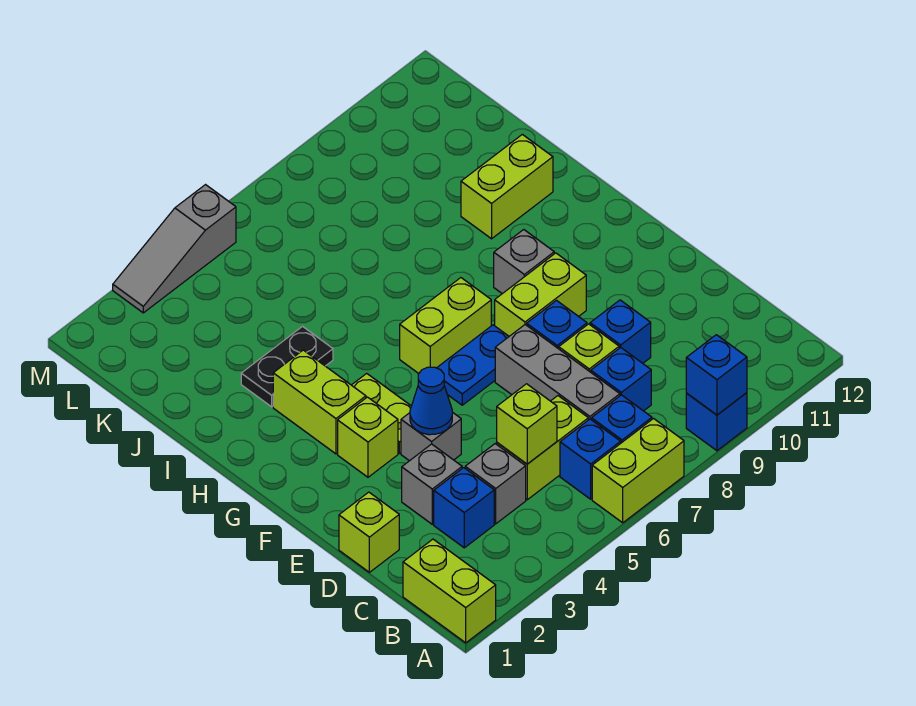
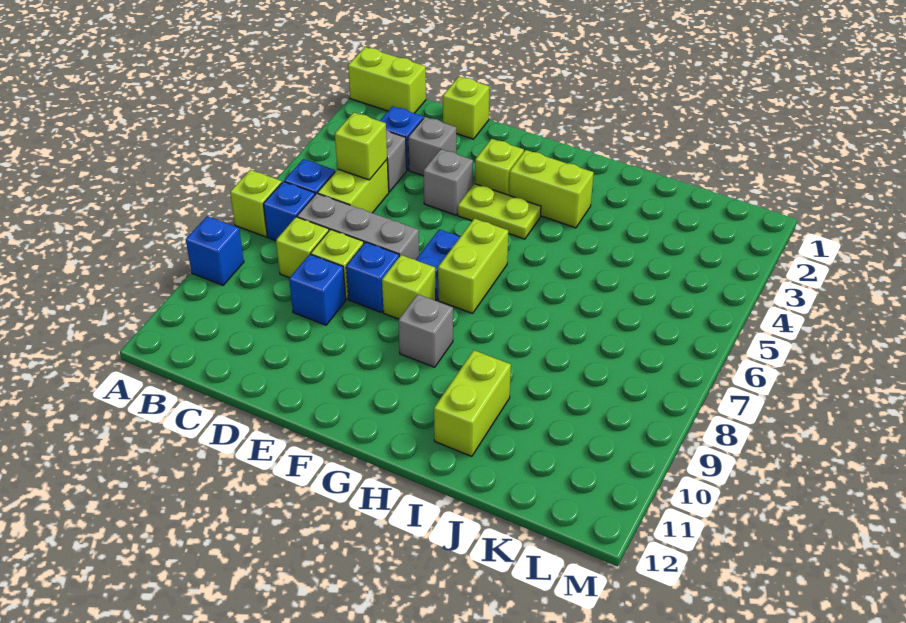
lime brick A6:A7 level 1 -> lime brick A7 level 1
blue brick A9 level 2 -> none
blue brick C8 level 1 -> lime brick C8 level 1
blue cone E4 level 2 -> none
lime brick F8:F9 level 1 -> lime brick F8 level 1
black plate I3:I4 level 1 -> none
grey slope M3:M5 level 1 top 5 -> none

